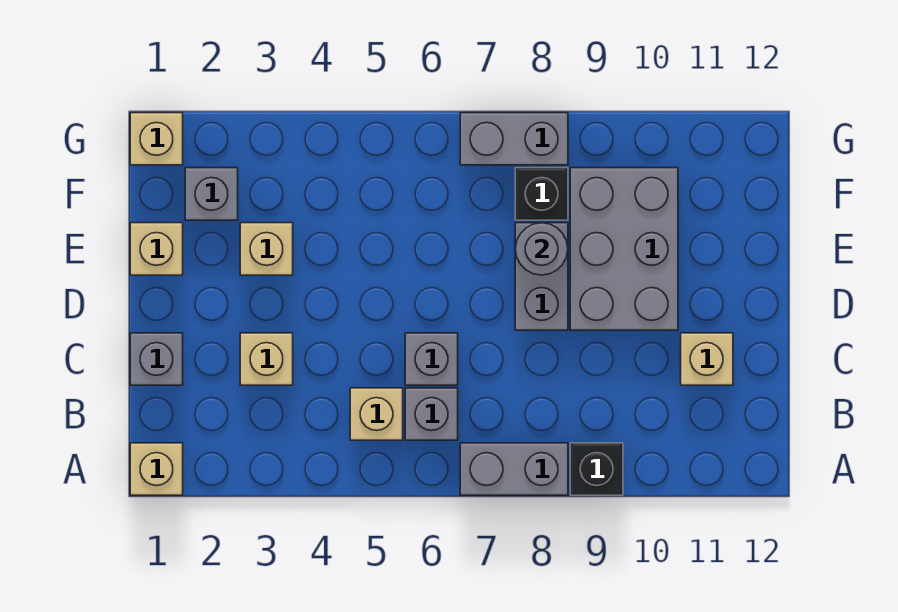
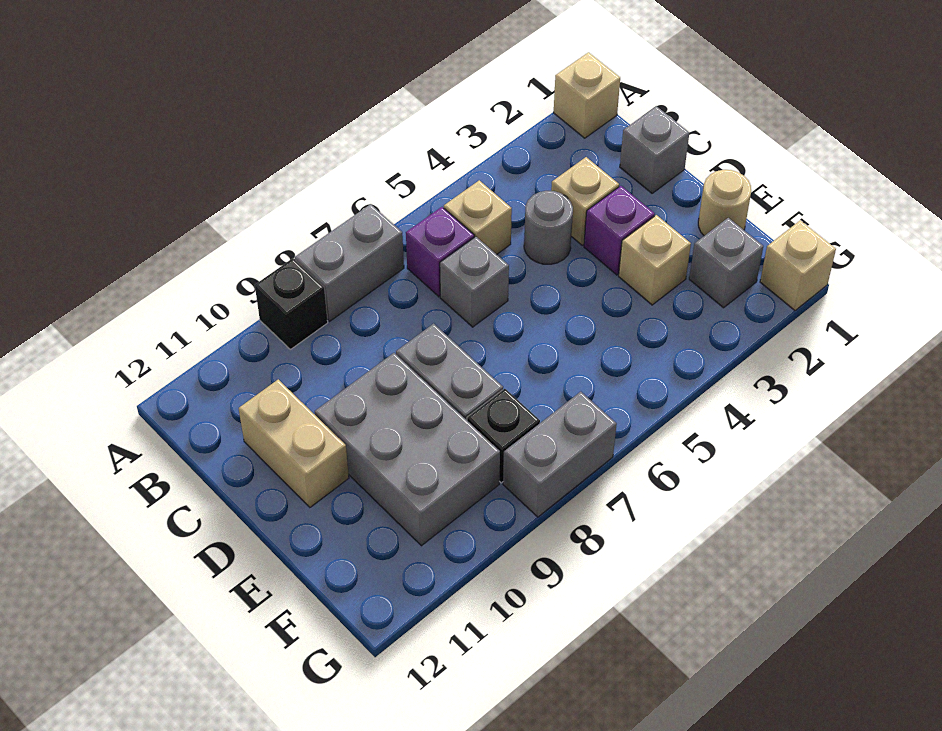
grey brick B6 level 1 -> purple brick B6 level 1
tan brick C11 level 1 -> tan brick C11:D11 level 1
none -> purple brick D3 level 1
tan brick E1 level 1 -> tan round brick E1 level 1
grey round brick E8 level 2 -> grey round brick C4 level 1

